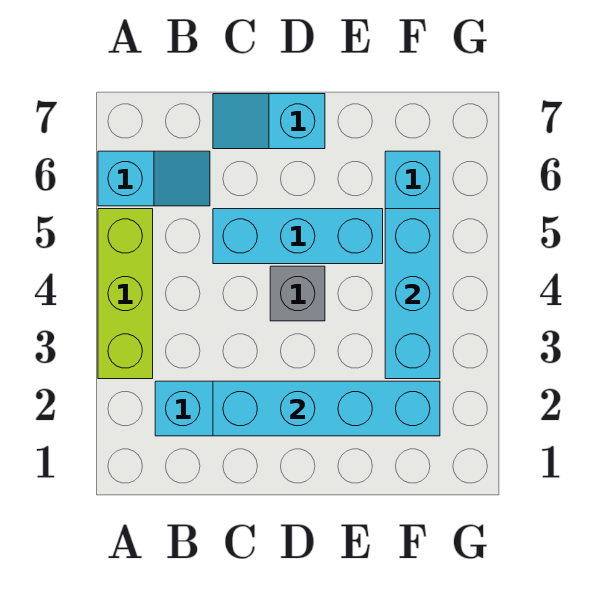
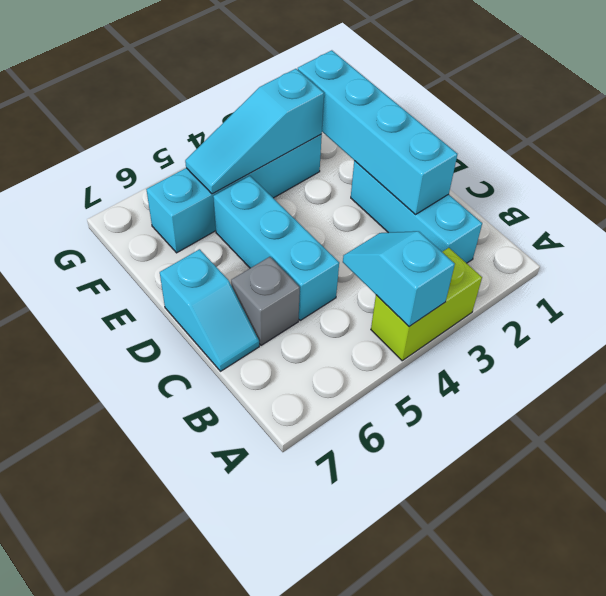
lime brick A3:A5 level 1 -> lime brick A3:A4 level 1
cyan slope A6:B6 level 1 top A -> cyan slope A4:B4 level 2 top A
grey brick D4 level 1 -> grey brick C6 level 1
cyan brick F3:F5 level 2 -> cyan slope F3:F5 level 2 top 3

